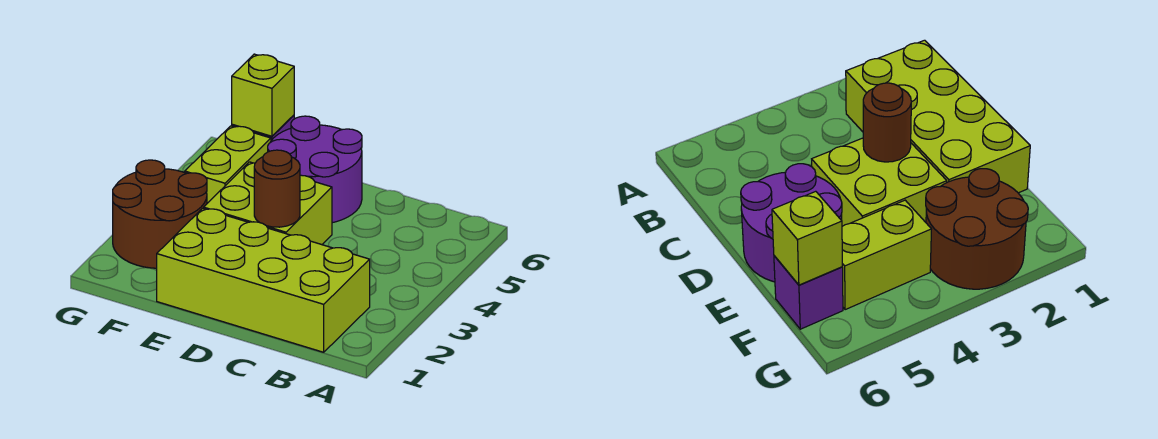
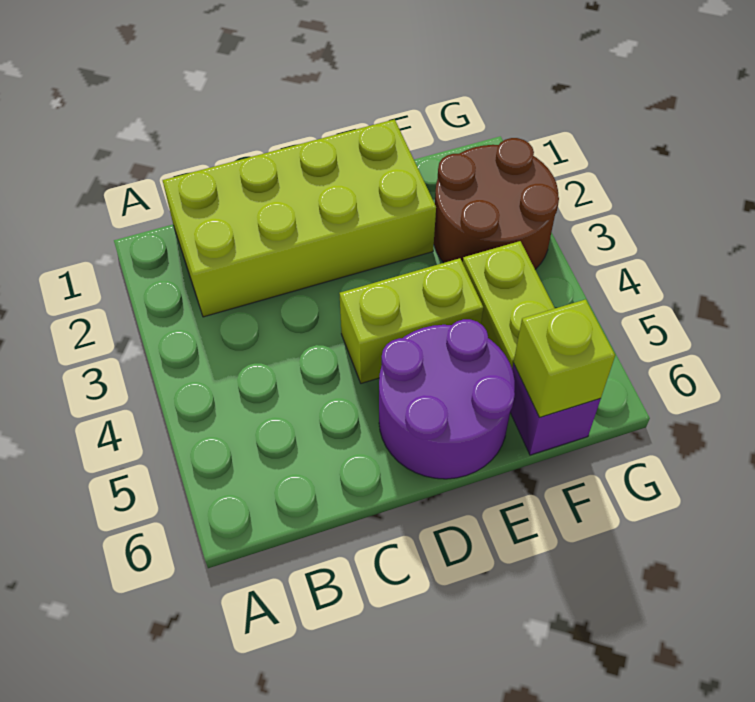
lime brick D3:E4 level 1 -> lime brick D4:E4 level 1
brown round brick D3 level 2 -> none

